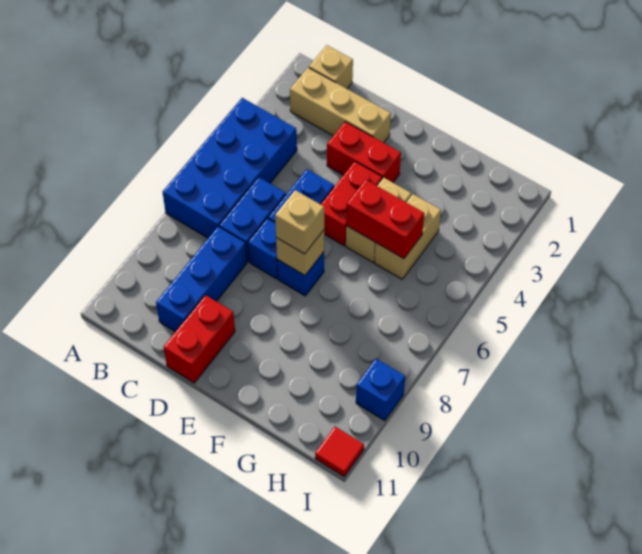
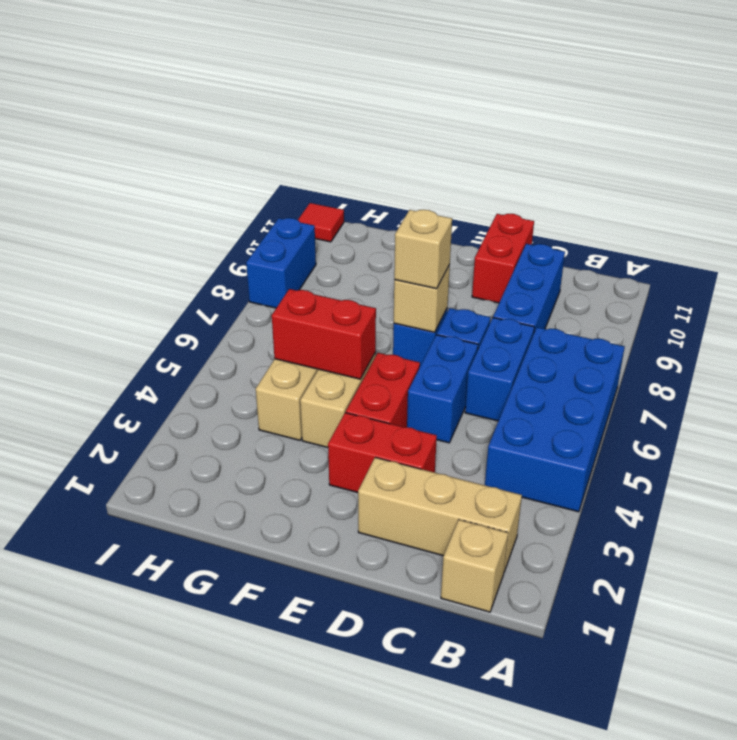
blue brick I9 level 1 -> blue brick I8:I9 level 1

